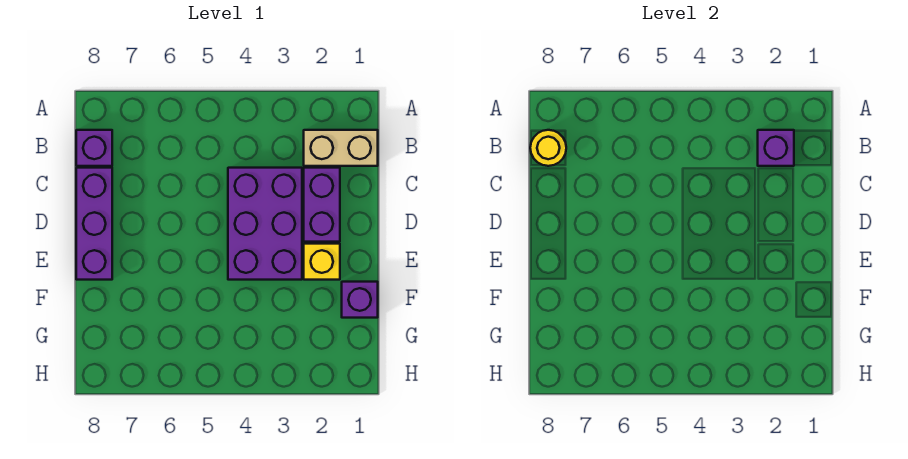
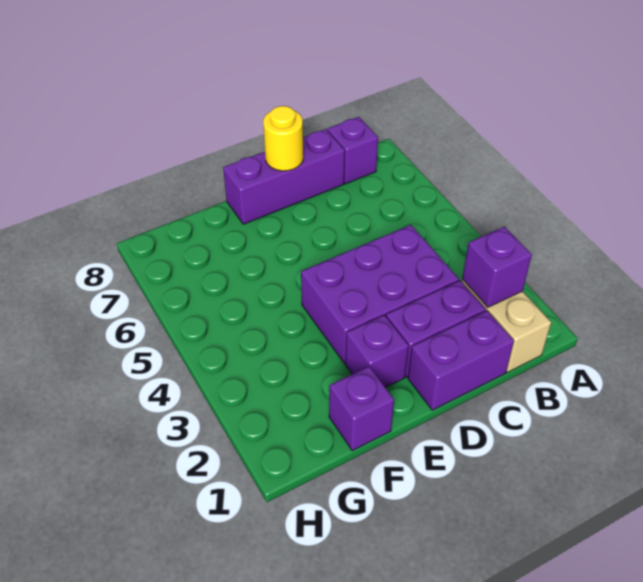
yellow round brick B8 level 2 -> yellow round brick D8 level 2
none -> purple brick C1:D1 level 1
yellow brick E2 level 1 -> purple brick E2 level 1

